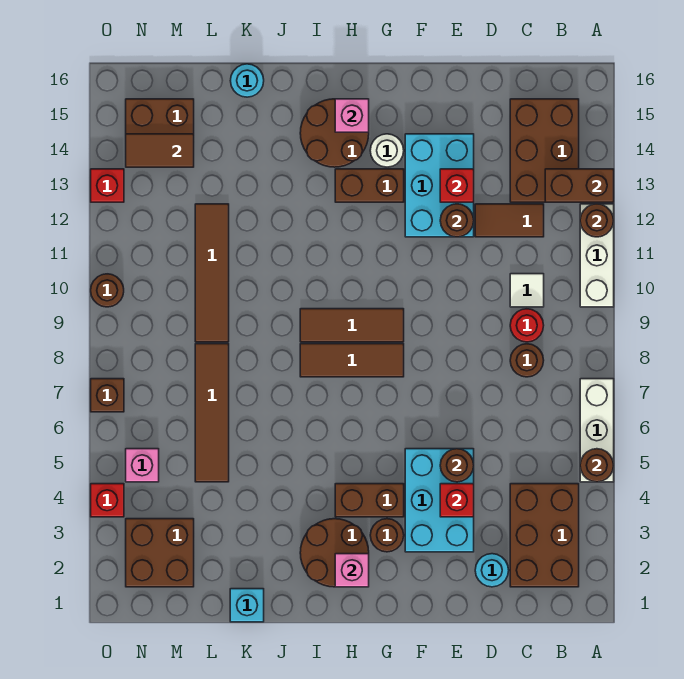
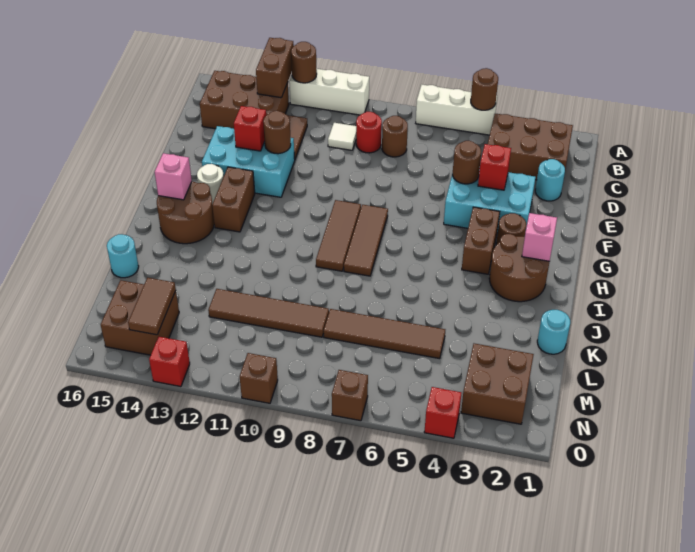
cyan brick K1 level 1 -> cyan round brick K1 level 1
pink brick N5 level 1 -> none
brown round brick O10 level 1 -> brown brick O10 level 1

